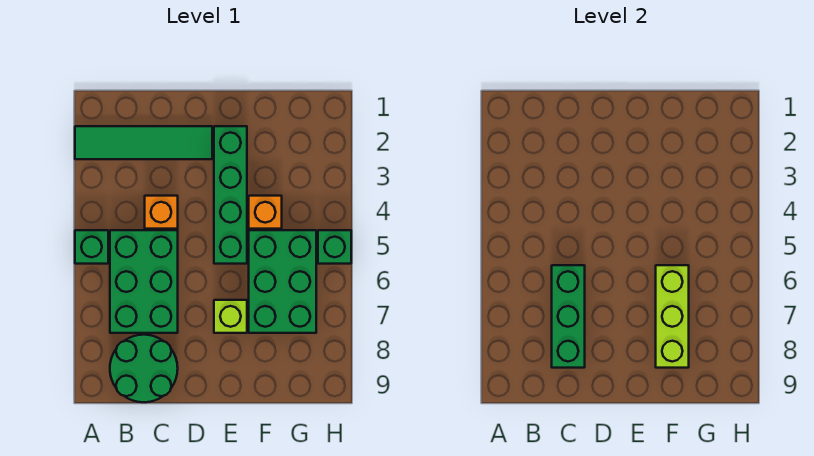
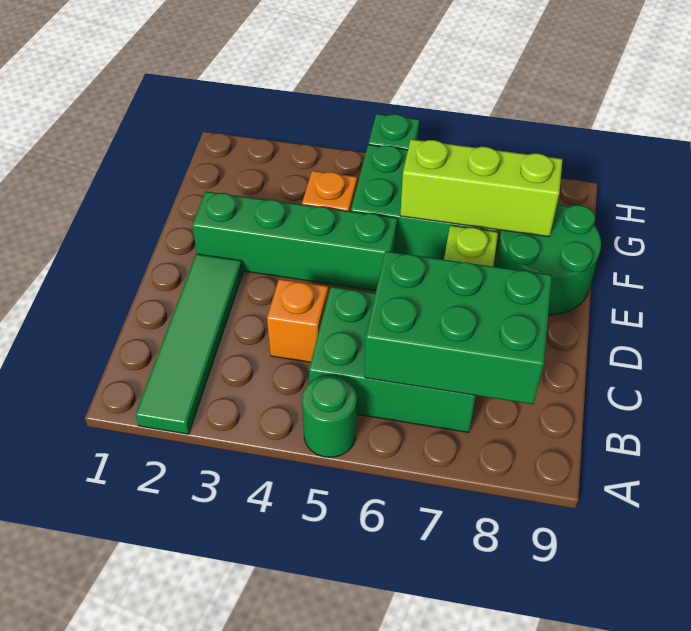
green brick A5 level 1 -> green round brick A5 level 1
green round brick B8:C9 level 1 -> green round brick E8:F9 level 1
green brick C6:C8 level 2 -> green brick B6:C8 level 2

